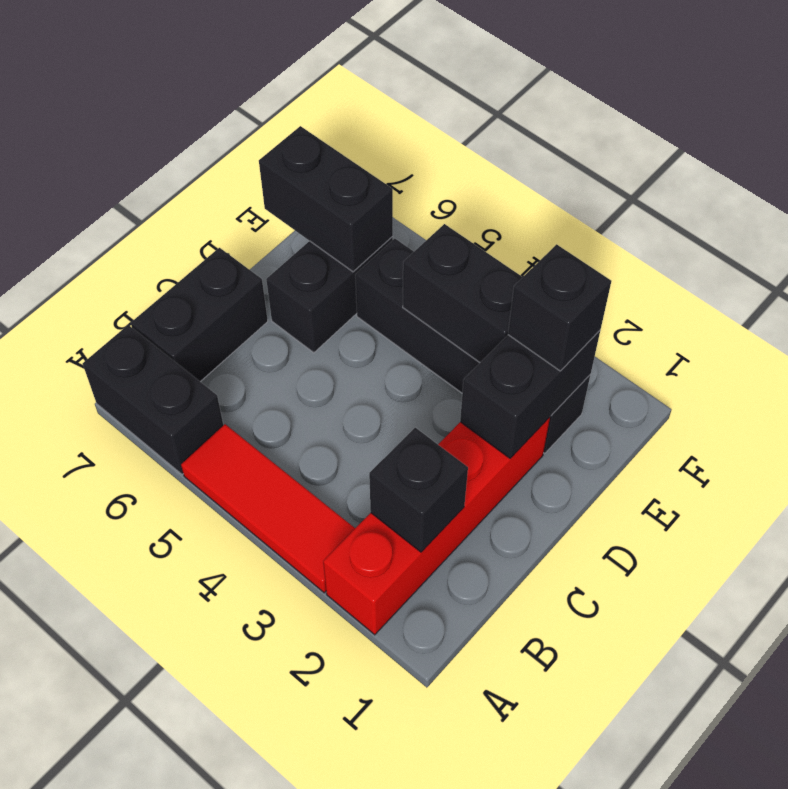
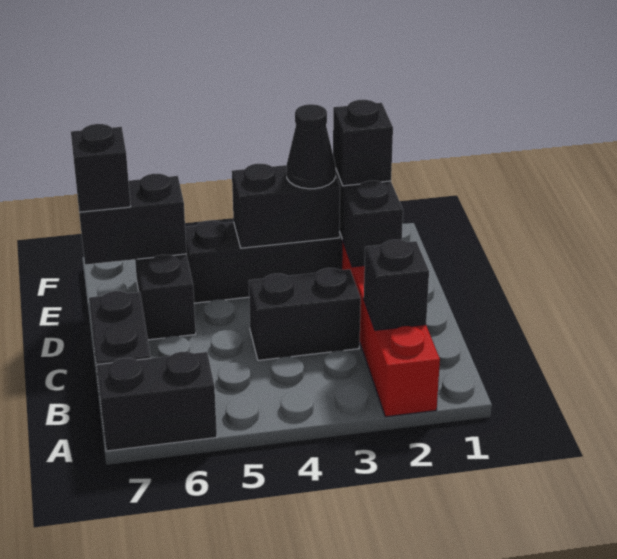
red tile A3:A5 level 1 -> none
none -> black brick C3:C4 level 1
none -> black cone E3 level 3
none -> black brick E7 level 3

